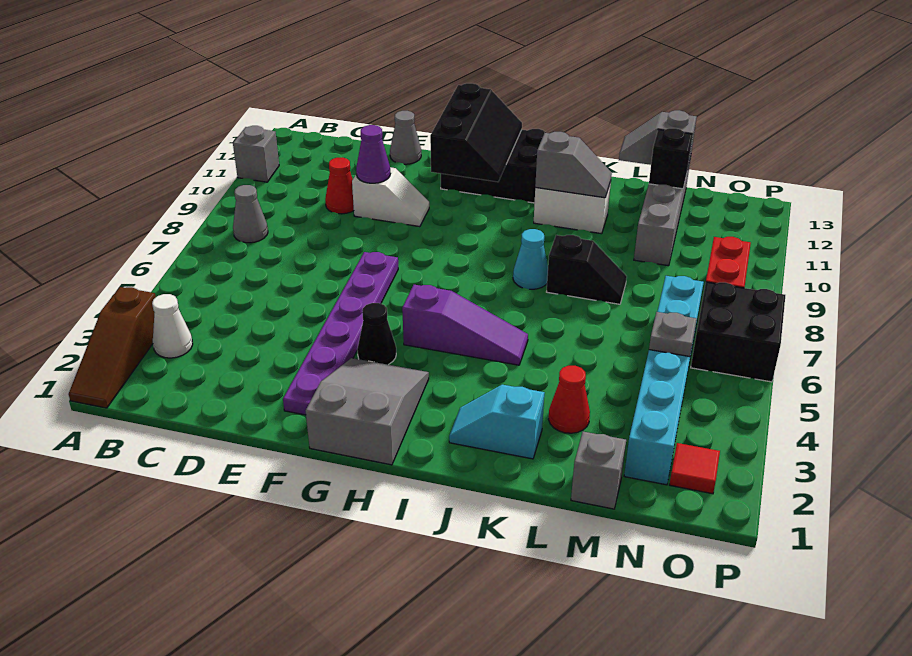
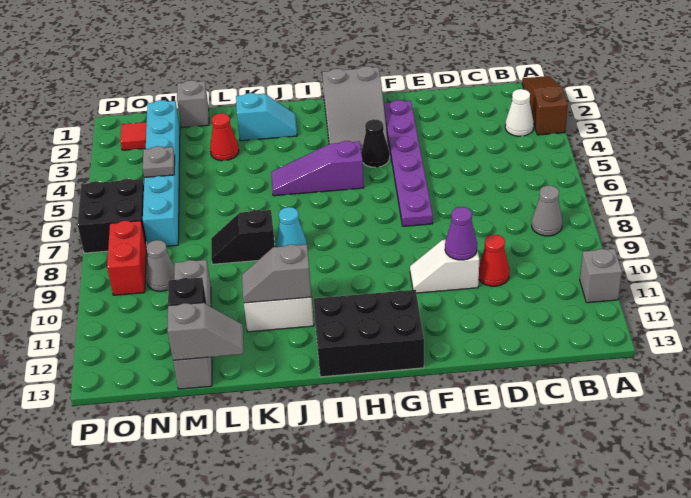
grey cone E13 level 1 -> grey cone N9 level 1
black slope G11:H13 level 2 top G -> none

